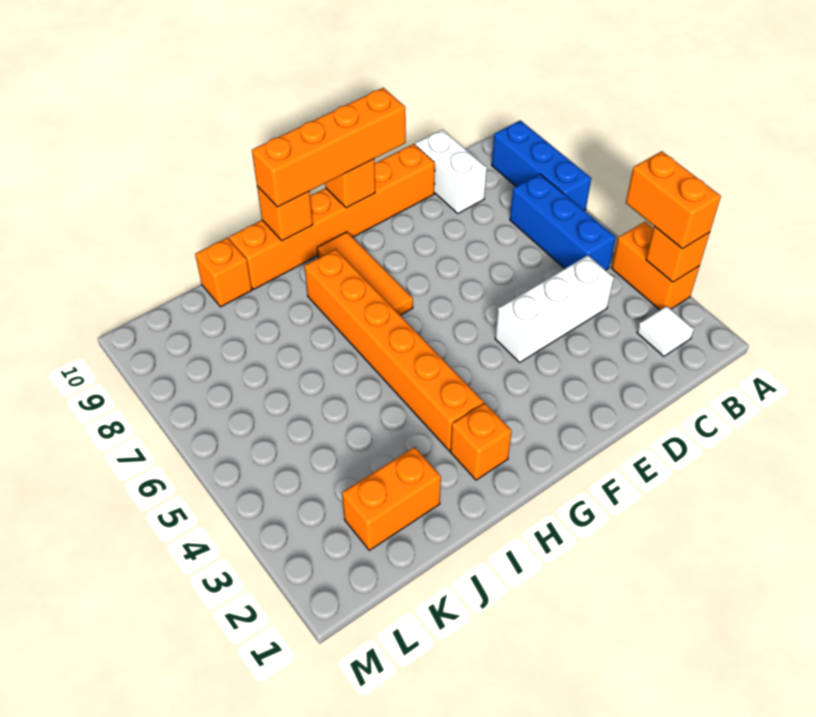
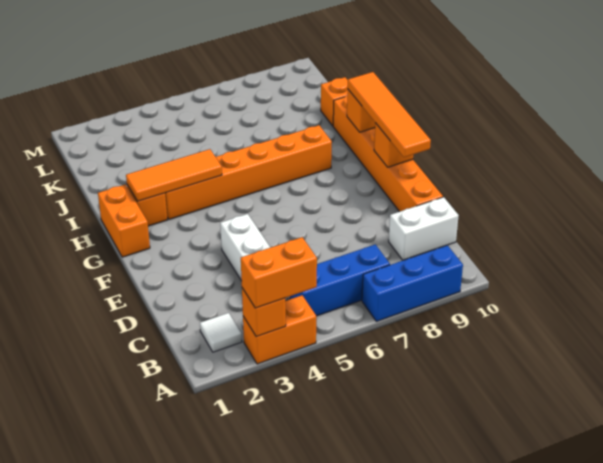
orange brick E10:H10 level 3 -> orange tile E10:H10 level 3
orange tile G7:G9 level 1 -> orange tile H2:H4 level 2
orange brick J2:K2 level 1 -> orange brick G1:H1 level 1

